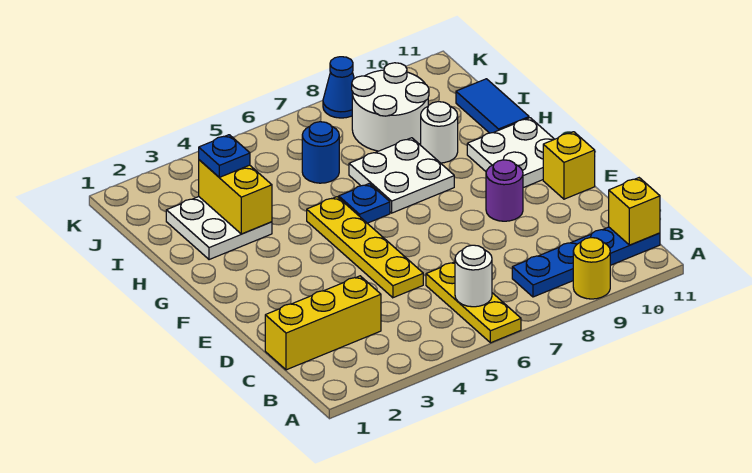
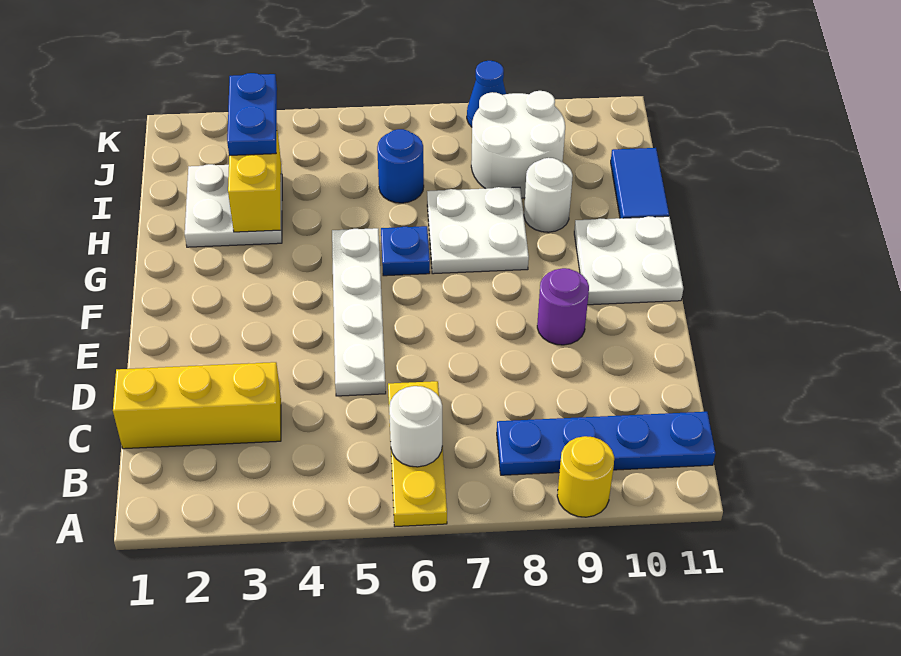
yellow brick B11 level 2 -> none
yellow plate D5:G5 level 1 -> white plate D5:G5 level 1
yellow brick E11 level 1 -> none
blue plate I3 level 3 -> blue plate I3:J3 level 3

